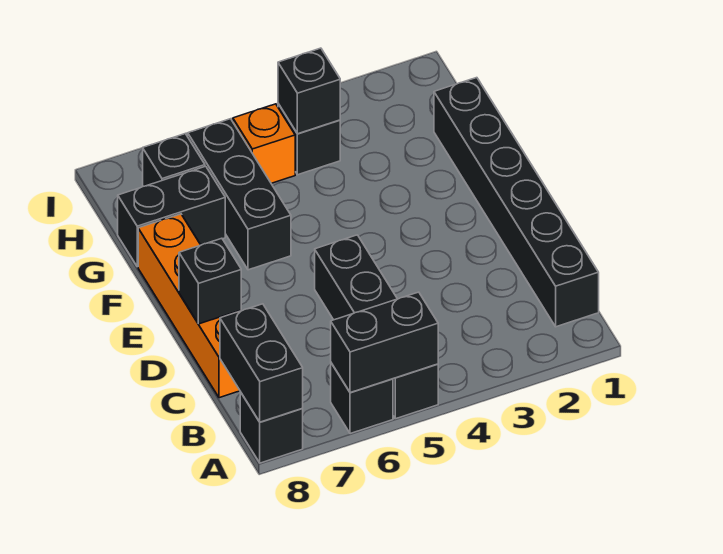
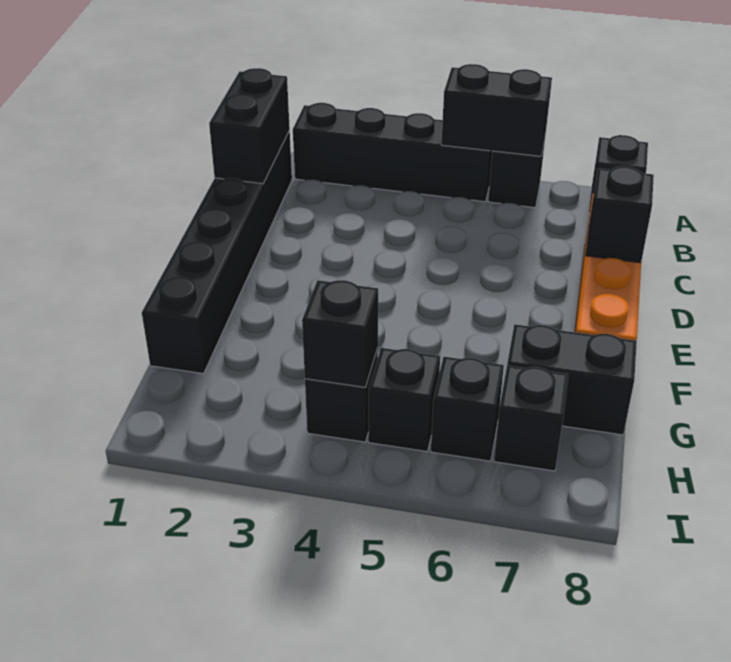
black brick A5:D5 level 1 -> black brick A2:A5 level 1
black brick A8:B8 level 2 -> black brick B1:C1 level 2
black brick F6:H6 level 1 -> black brick H6 level 1
orange brick H5 level 1 -> black brick H5 level 1

